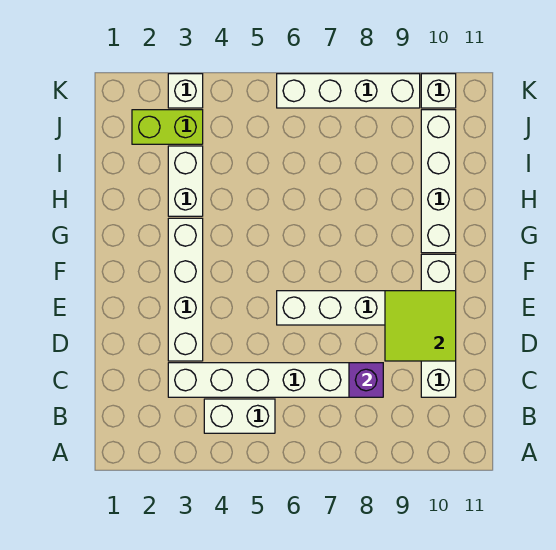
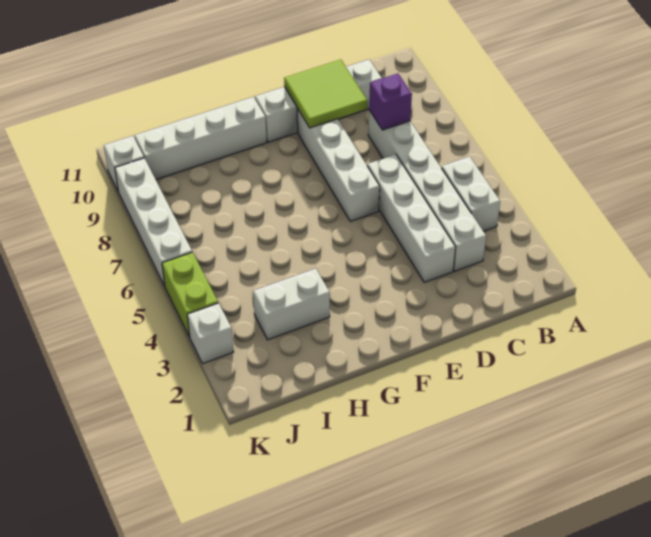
white brick D3:G3 level 1 -> white brick D3:D6 level 1
lime brick J2:J3 level 1 -> lime brick K4:K5 level 1

